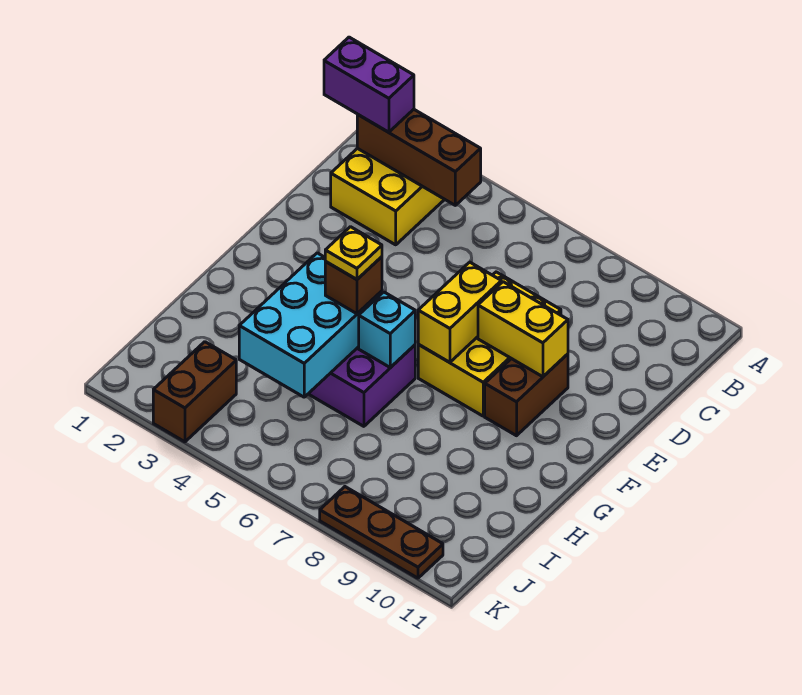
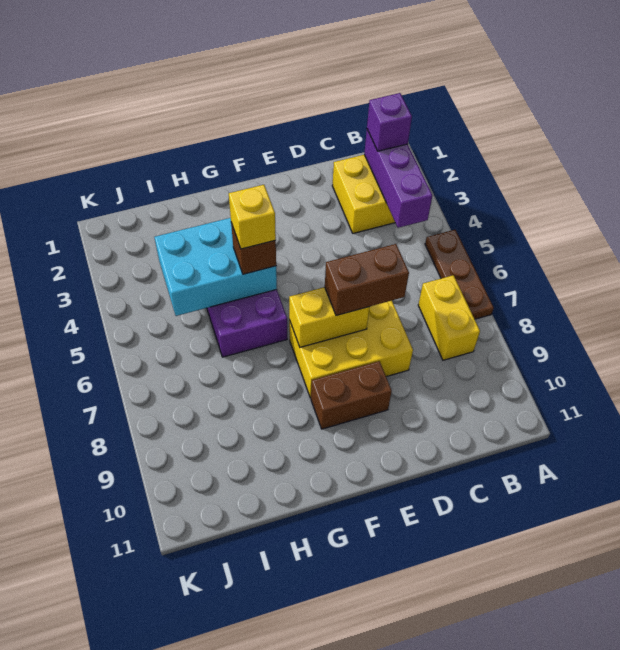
purple brick B1:B2 level 3 -> purple brick B2 level 3
brown brick B2:B4 level 2 -> purple brick B2:B4 level 2
yellow brick E8:E9 level 2 -> yellow brick B7:B8 level 1
yellow plate G5 level 4 -> yellow brick G5 level 4
cyan brick G6 level 2 -> none
brown brick J3:K3 level 1 -> brown brick D7:E7 level 3
brown plate K8:K10 level 1 -> brown plate A5:A7 level 1

